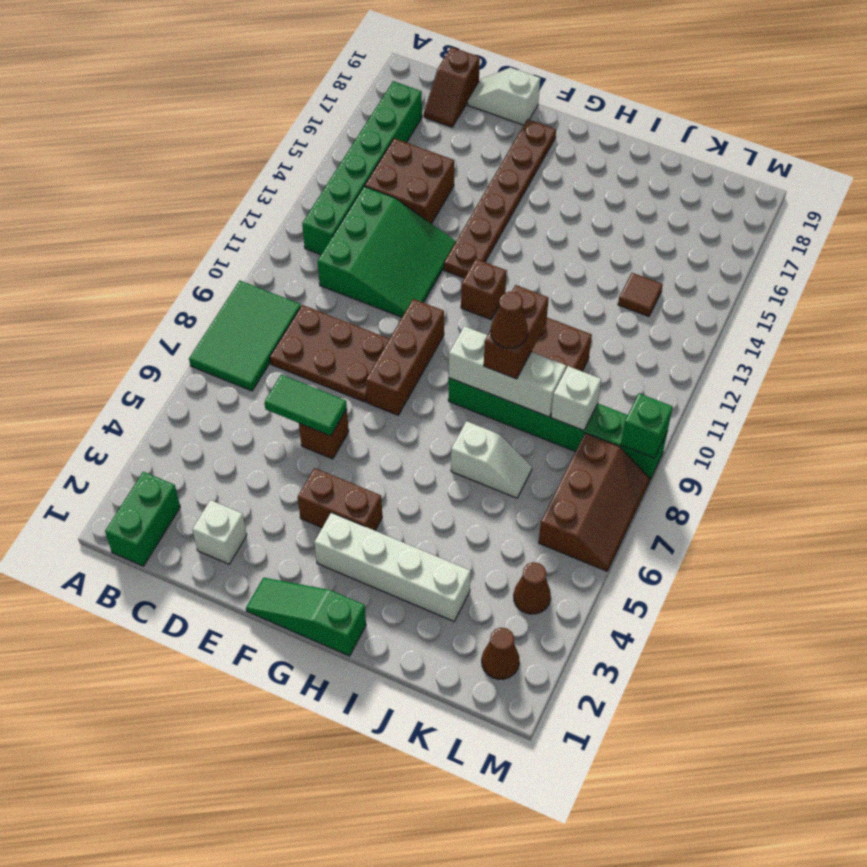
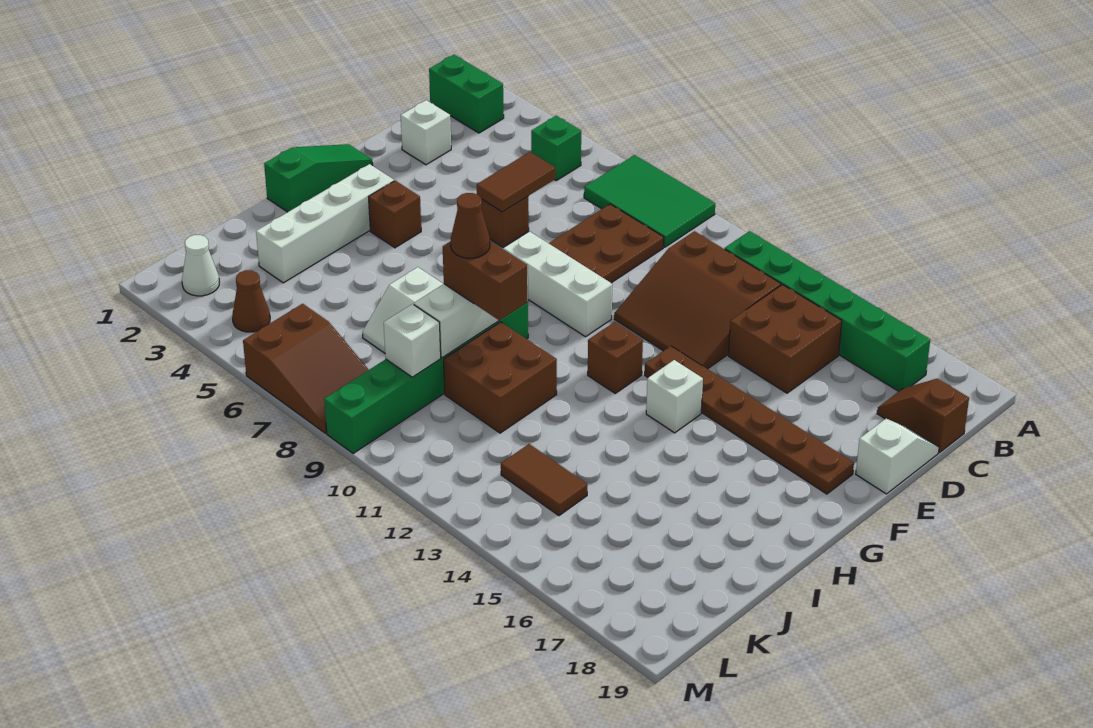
green slope C11:E13 level 1 top C -> brown slope C11:E13 level 1 top C
green tile D6:E6 level 2 -> brown tile D6:E6 level 2
brown brick F4:G4 level 1 -> brown brick G4 level 1
brown brick F8:F10 level 1 -> white brick F8:F10 level 1
none -> white brick G14 level 1
brown tile K14 level 1 -> brown tile K13:K14 level 1
brown cone L2 level 1 -> white cone L2 level 1
brown slope L6:M8 level 1 top L -> brown slope L6:M8 level 1 top 6
green brick M9 level 2 -> green brick B5 level 1

